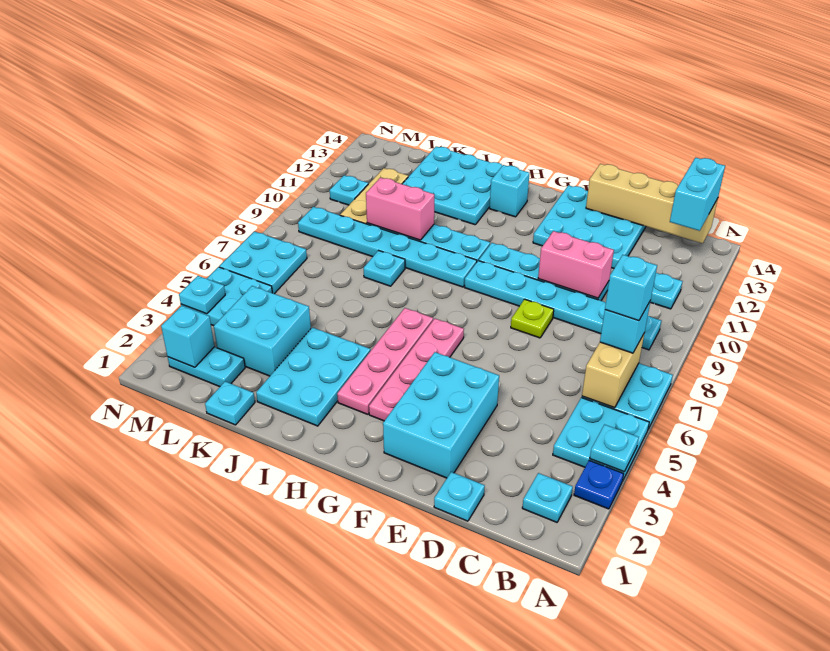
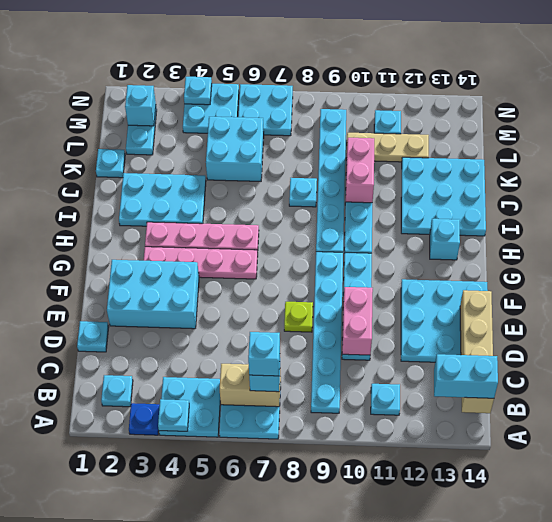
cyan brick K3:L4 level 1 -> cyan brick K5:L6 level 1

